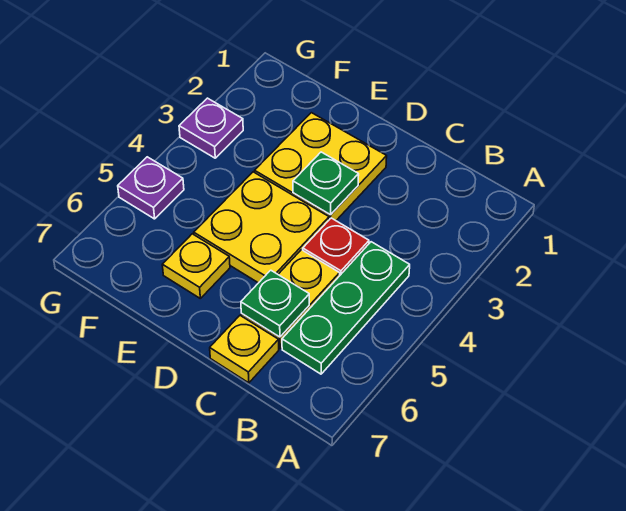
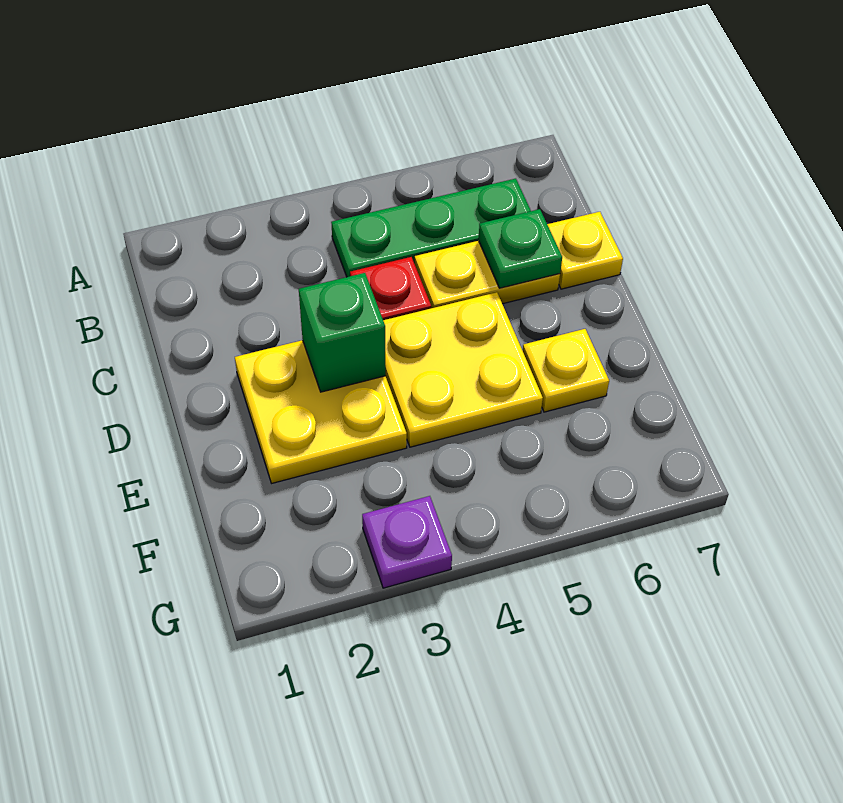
green plate D3 level 2 -> green brick D3 level 2
purple plate G5 level 1 -> none

